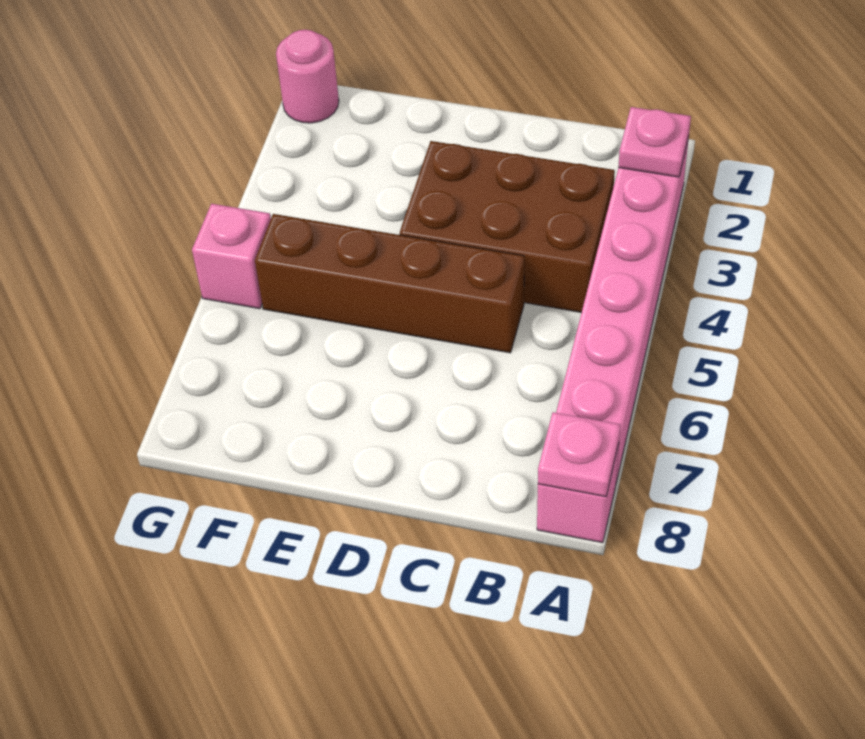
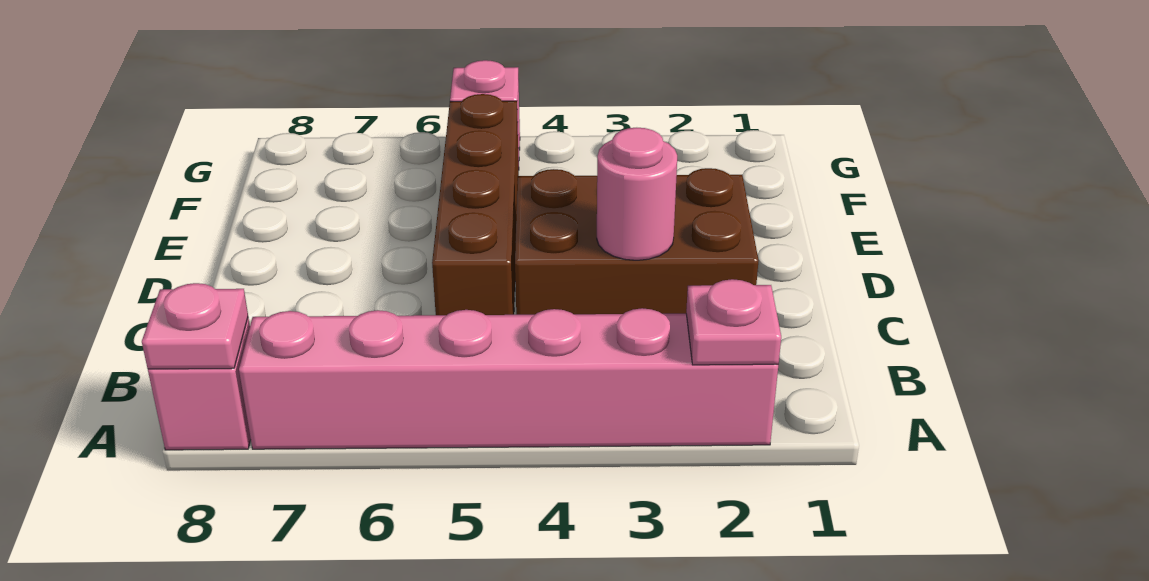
brown brick B3:D4 level 1 -> brown brick C2:D4 level 1
pink round brick G1 level 1 -> pink round brick C3 level 2

